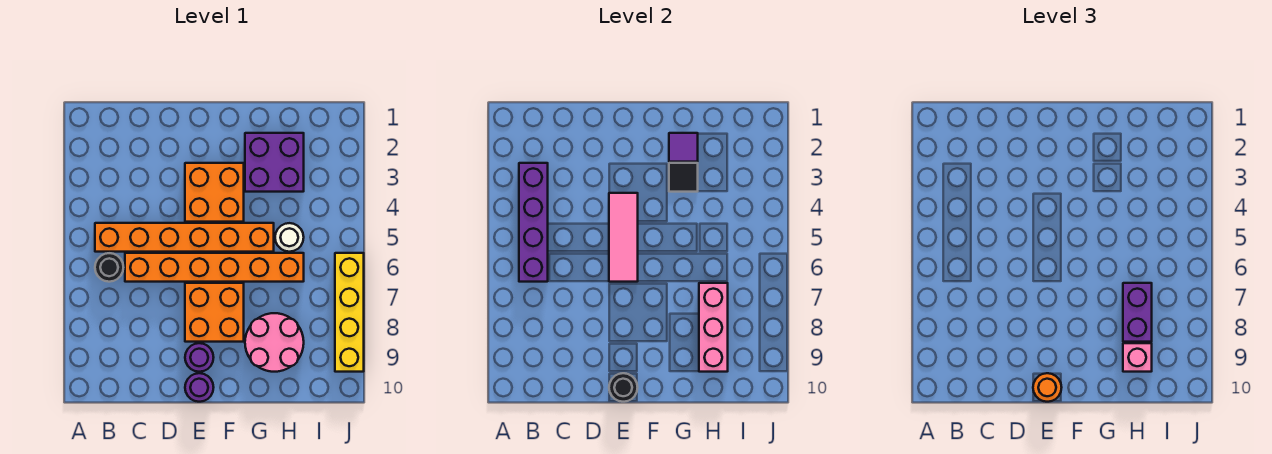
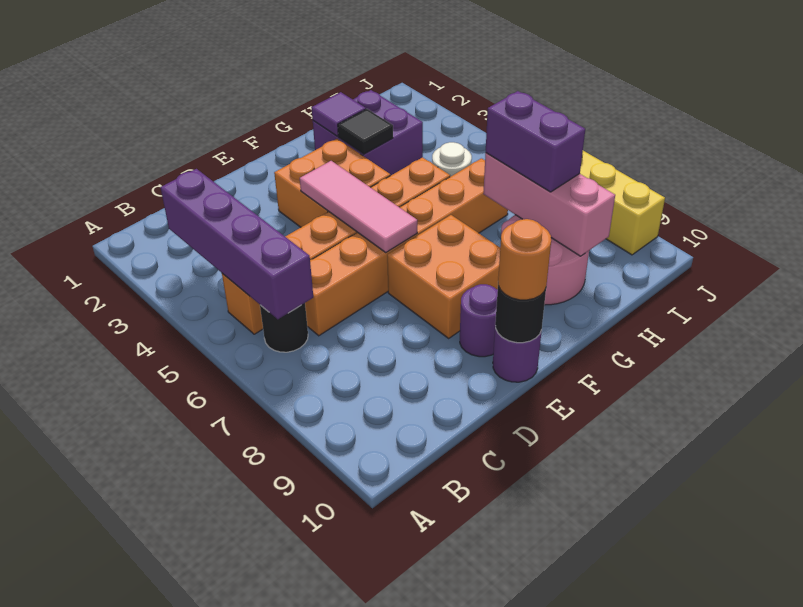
pink brick H9 level 3 -> none

